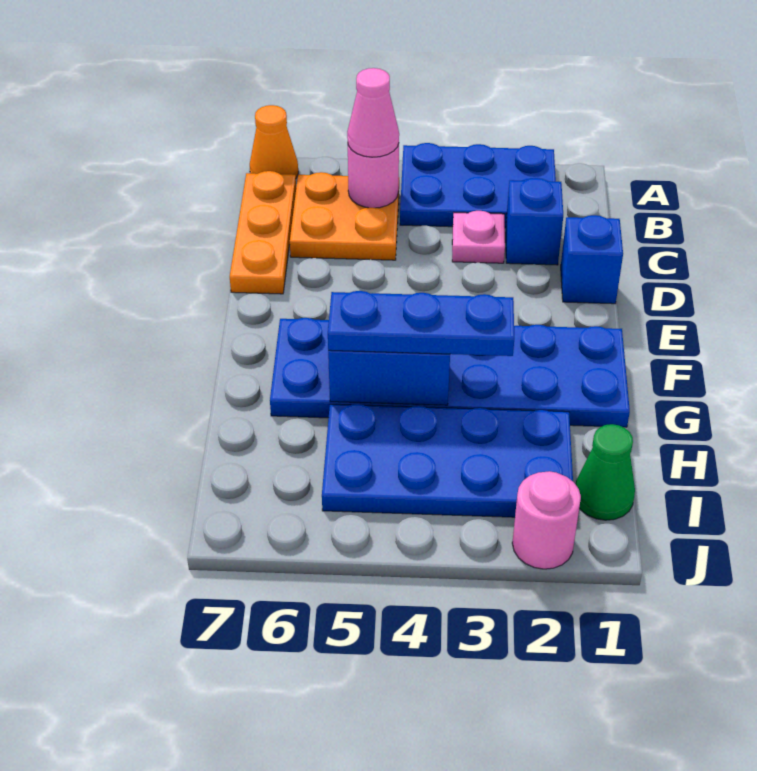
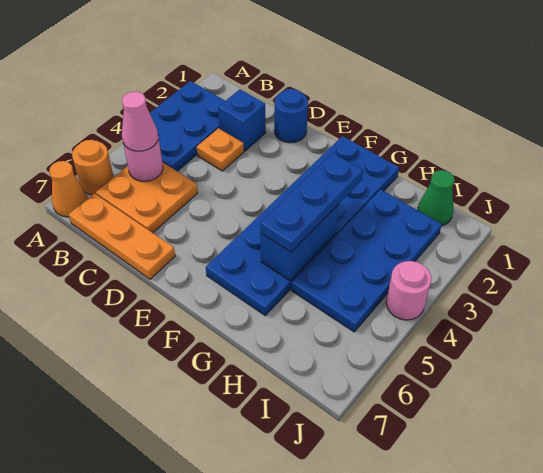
none -> orange round brick A6 level 1
pink plate C3 level 1 -> orange plate C3 level 1
blue brick D1 level 1 -> blue round brick D1 level 1
pink round brick J2 level 1 -> pink round brick J4 level 1

